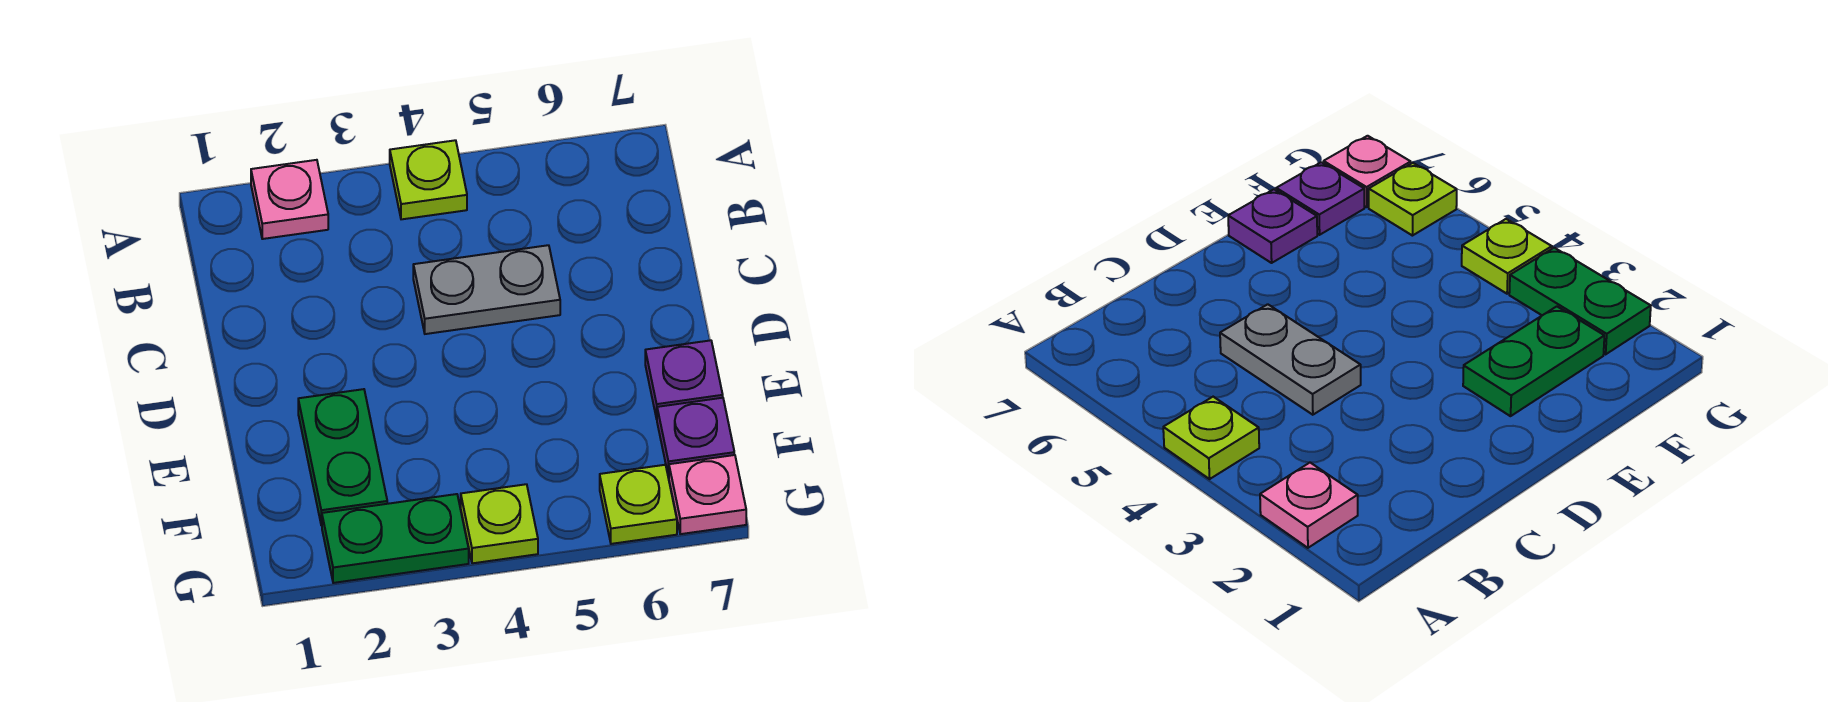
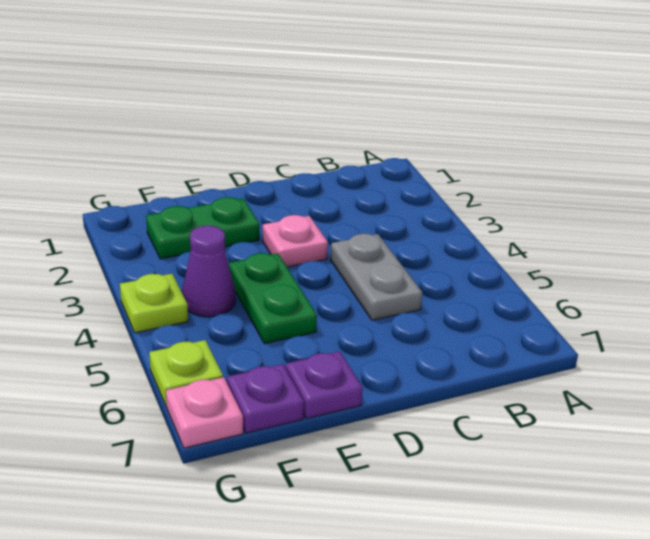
pink plate A2 level 1 -> pink plate D3 level 1
lime plate A4 level 1 -> none
none -> purple cone F4 level 1
green plate G2:G3 level 1 -> green plate E4:E5 level 1

